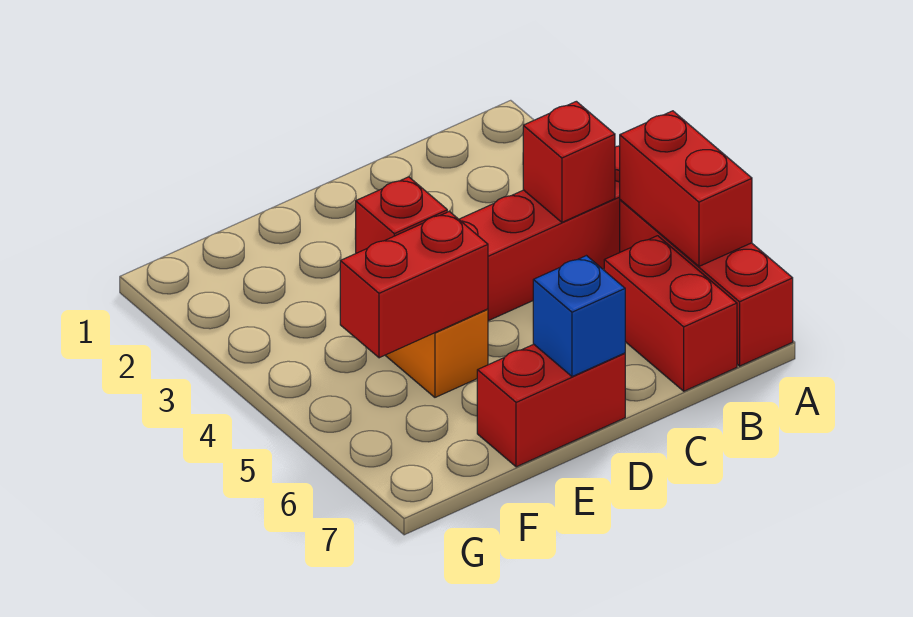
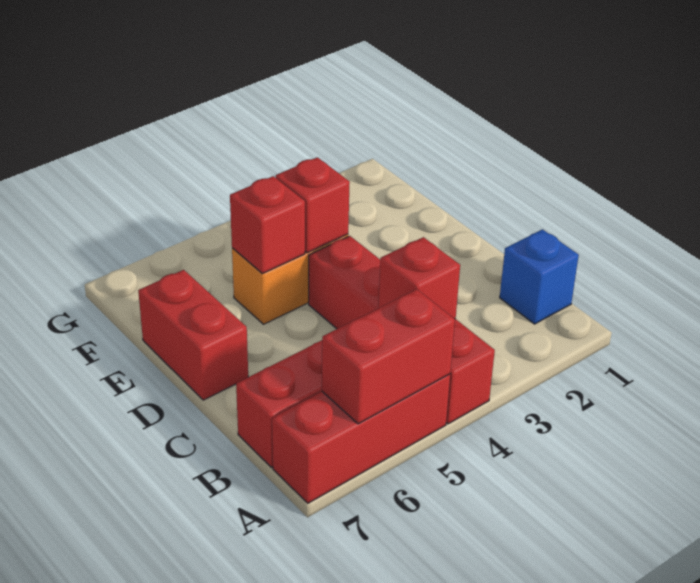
blue brick D7 level 2 -> blue brick B1 level 1
red brick E5:F5 level 2 -> red brick E5 level 2

